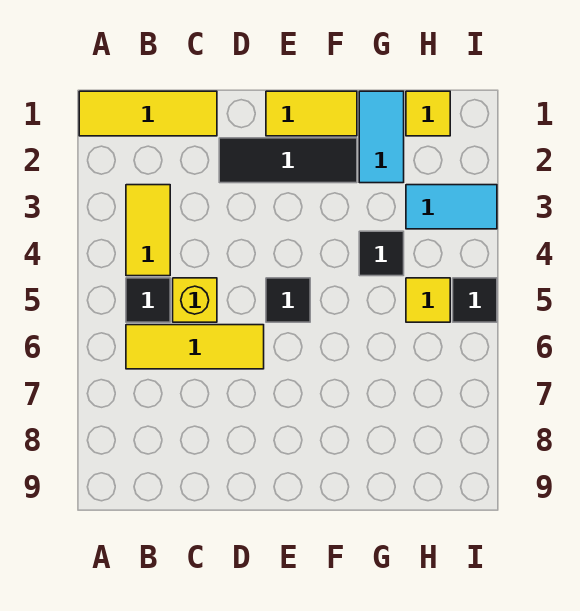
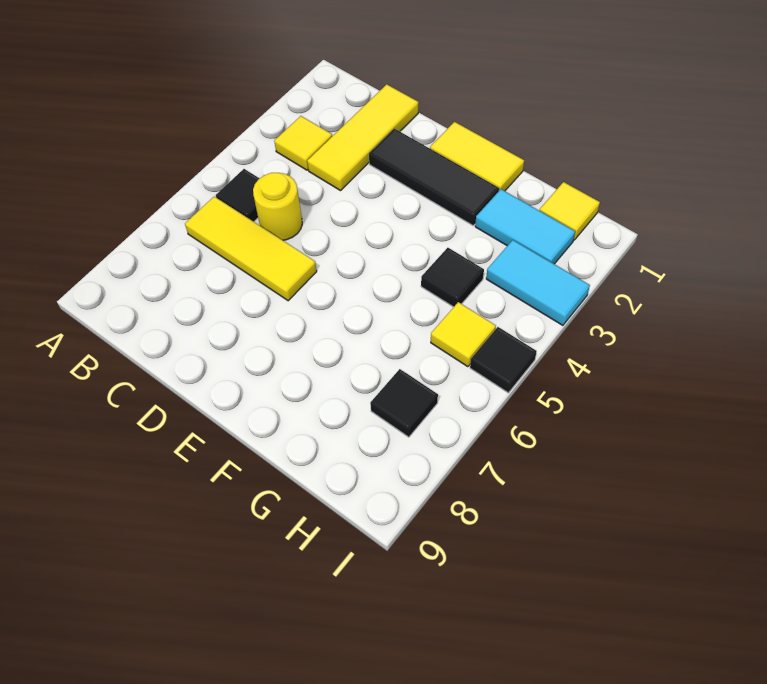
yellow tile A1:C1 level 1 -> yellow tile C1:C3 level 1
yellow tile B3:B4 level 1 -> yellow tile B3 level 1
yellow brick C5 level 1 -> yellow round brick C5 level 1
black tile E5 level 1 -> black tile H7 level 1
cyan tile G1:G2 level 1 -> cyan tile G2:H2 level 1

